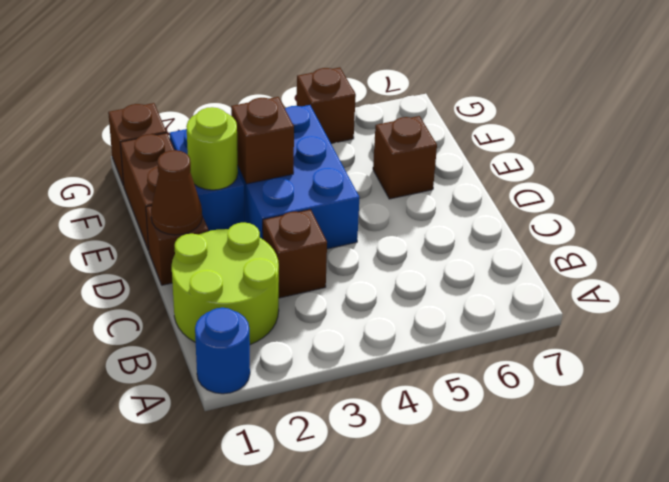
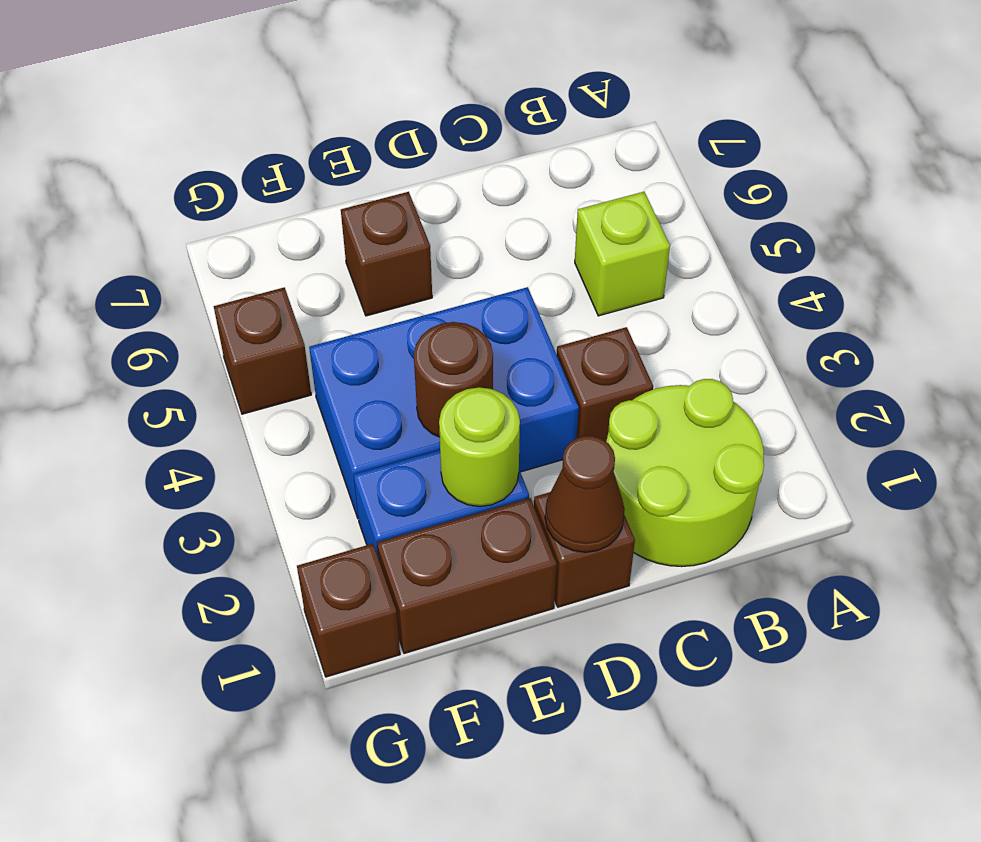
blue round brick A1 level 1 -> none
none -> lime brick B5 level 1
brown brick E3 level 2 -> brown round brick E3 level 2

